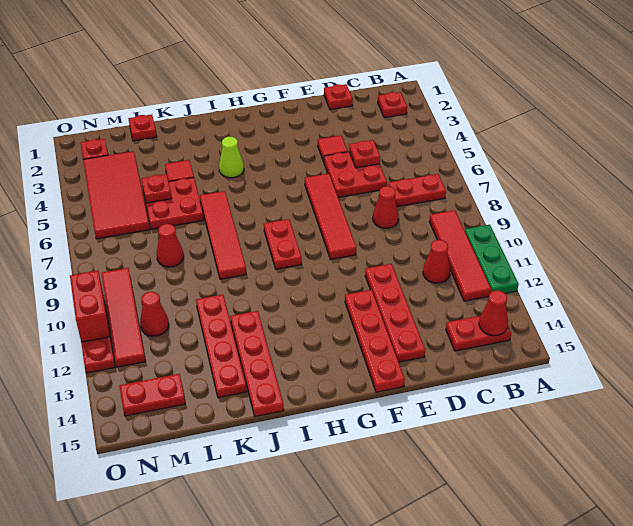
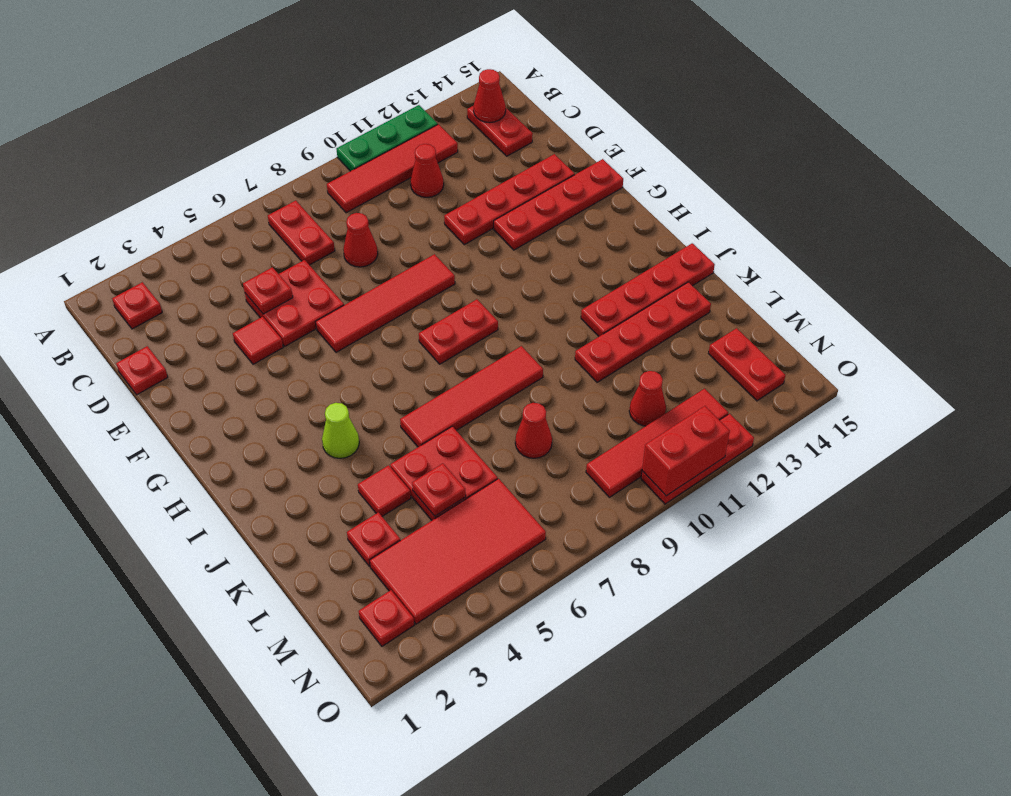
red plate L1 level 1 -> red plate L3 level 1

